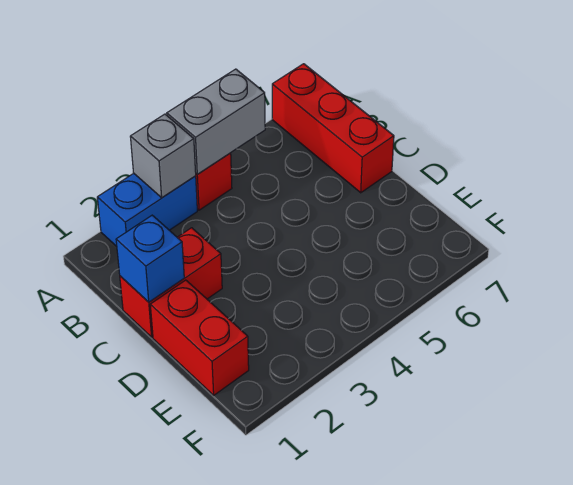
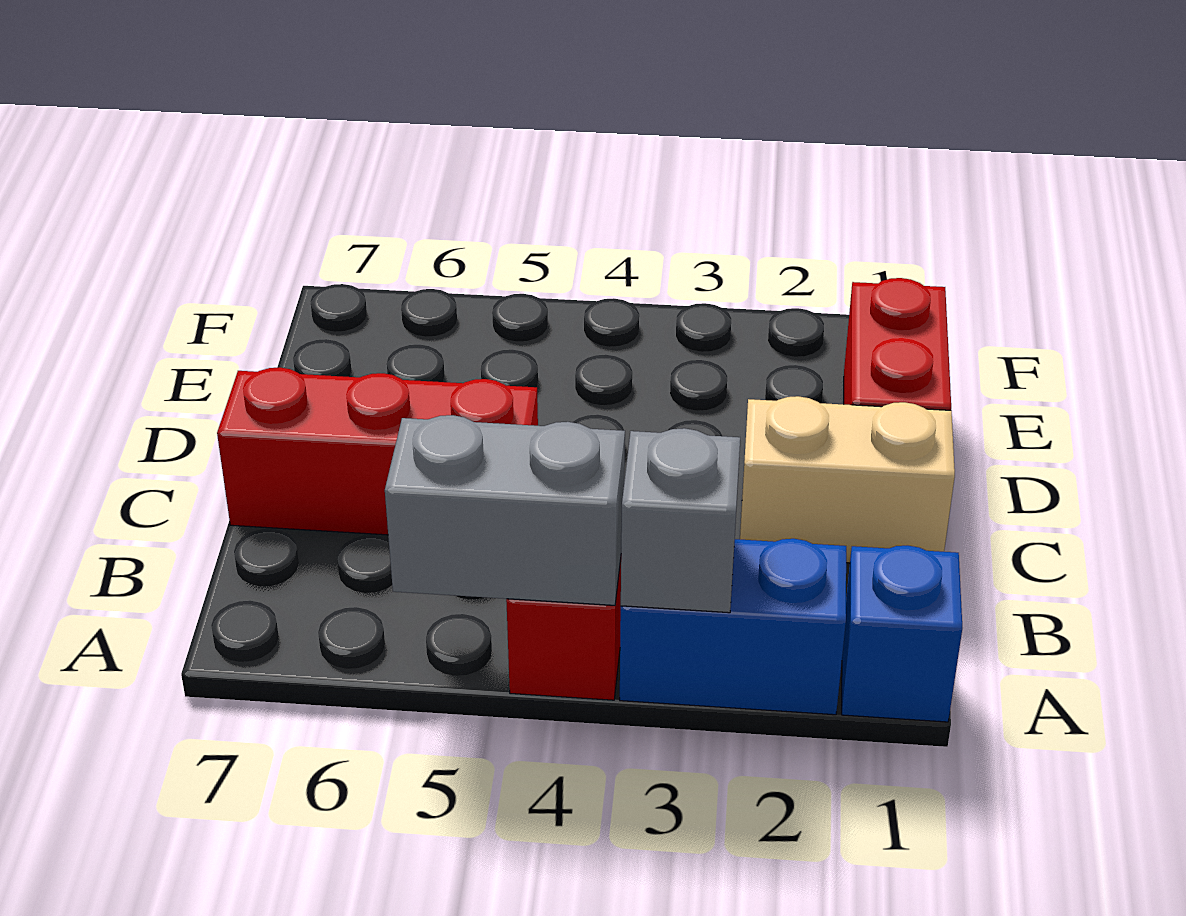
red brick A7:C7 level 1 -> red brick C5:C7 level 1
red brick C1:C2 level 1 -> tan brick C1:C2 level 1
blue brick C1 level 2 -> blue brick A1 level 1

